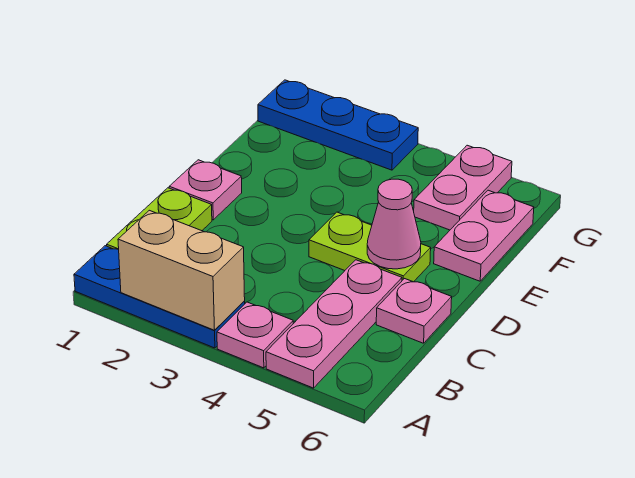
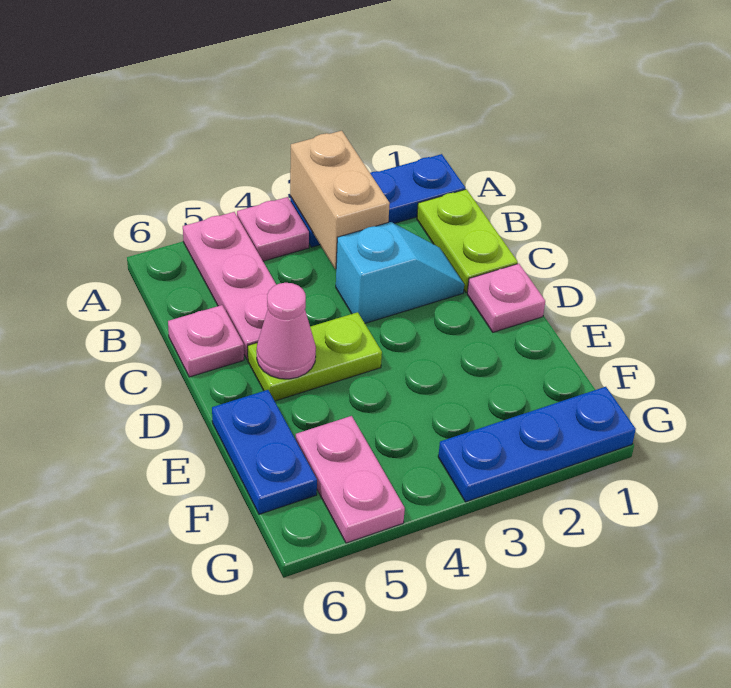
tan brick A2:A3 level 2 -> tan brick A3:B3 level 2
none -> cyan slope C2:C3 level 1 top 3
pink plate E6:F6 level 1 -> blue plate E6:F6 level 1

